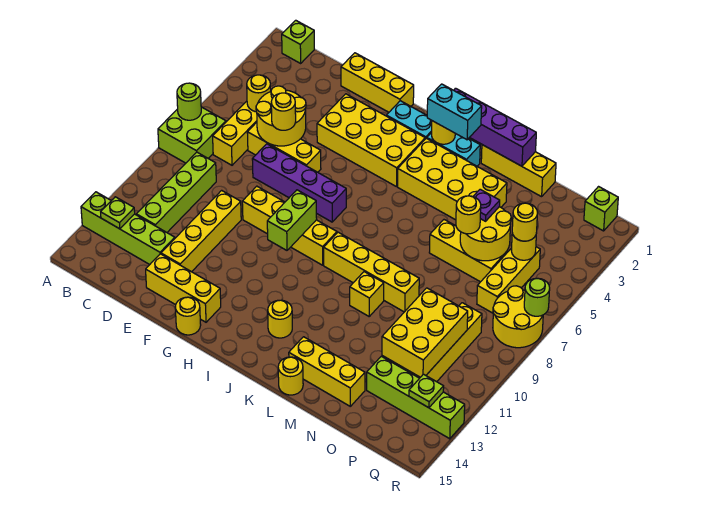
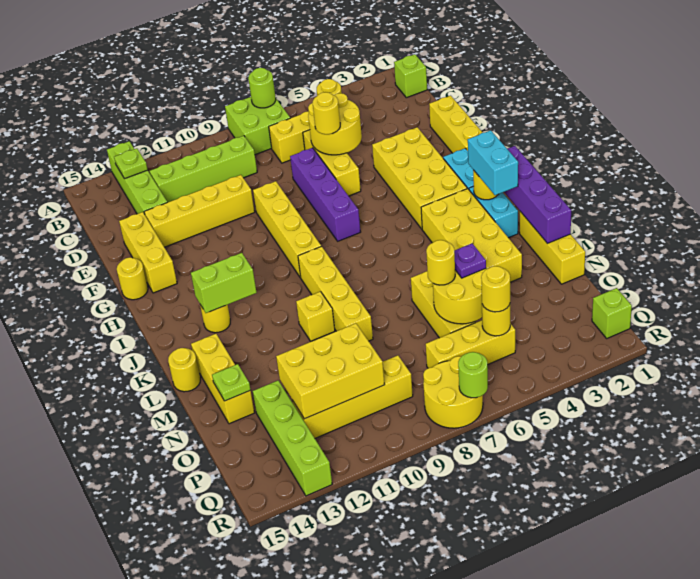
lime brick H9:H10 level 2 -> lime brick J12:J13 level 2
lime plate Q13 level 2 -> lime plate N14 level 2

